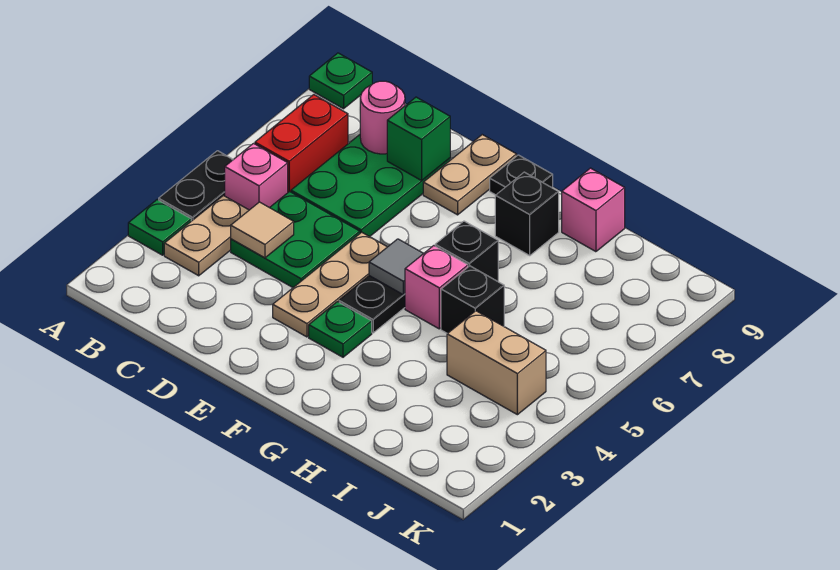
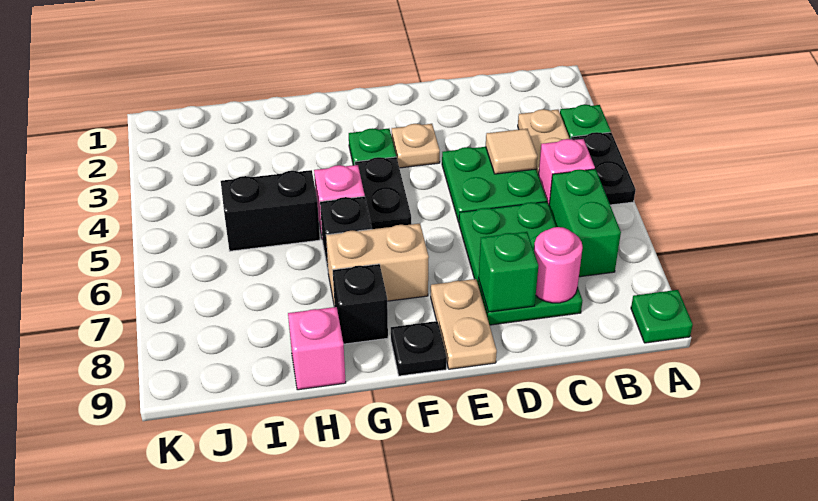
red brick B6:B7 level 1 -> green brick B6:B7 level 1
tan plate E3:E5 level 1 -> tan plate E3 level 1
grey tile F5 level 2 -> none
black brick H5 level 1 -> black brick H5:I5 level 1
tan brick I4:J4 level 1 -> tan brick F7:G7 level 1

